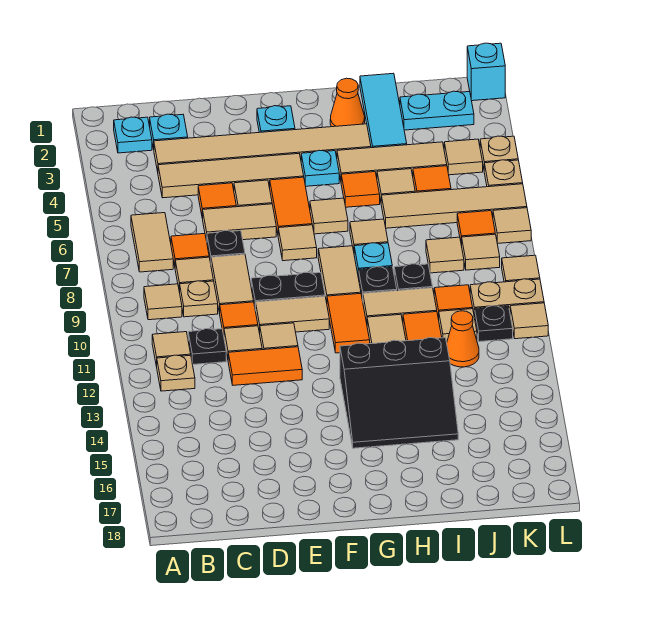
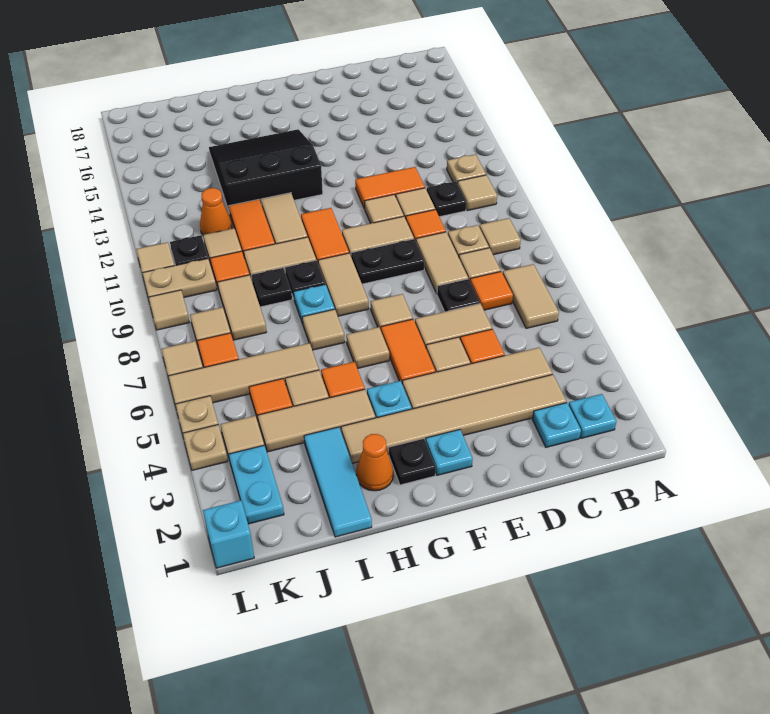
none -> black plate G2 level 1
cyan plate J2:K2 level 1 -> cyan plate K2:K3 level 1
tan tile J8 level 1 -> tan tile J8:J9 level 1

